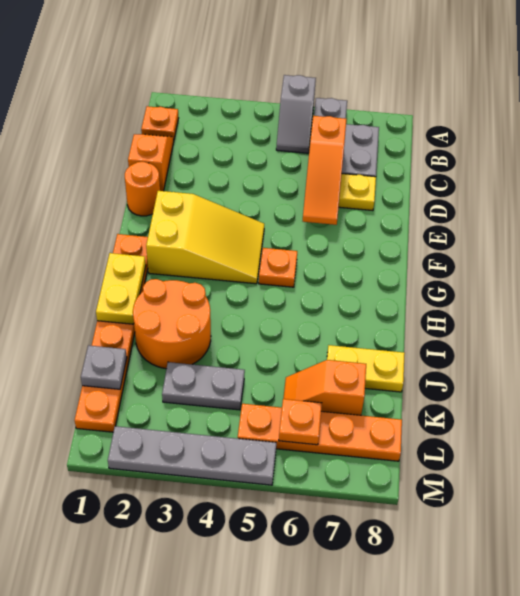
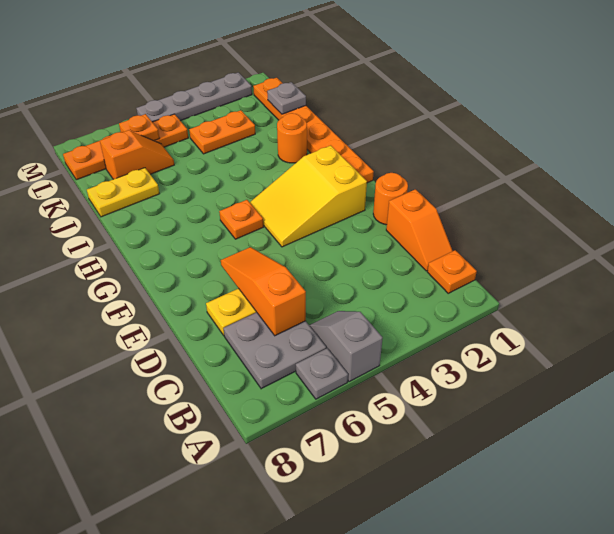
yellow plate H1:I1 level 2 -> none
orange round brick I2:J3 level 1 -> orange round brick I2 level 1
grey plate K3:K4 level 1 -> orange plate K3:K4 level 1

